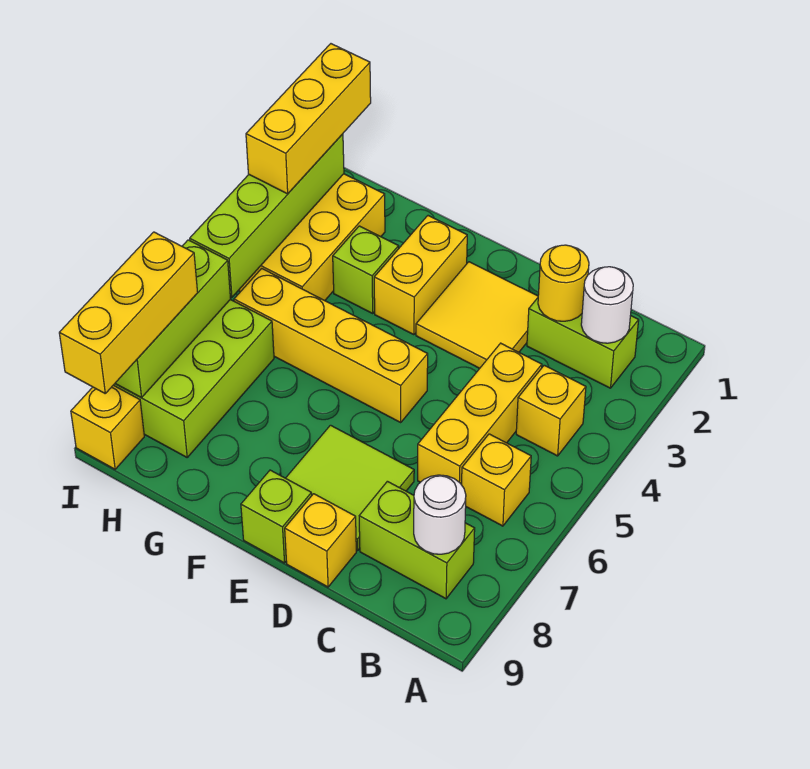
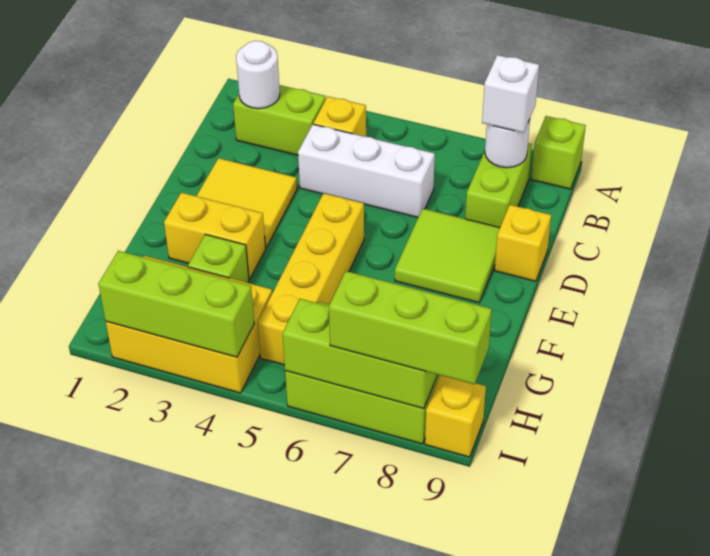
lime brick B2:C2 level 1 -> lime brick B2:B3 level 1
yellow brick B6 level 1 -> none
none -> white brick B8 level 3
yellow round brick C2 level 2 -> none
yellow brick C4:C6 level 1 -> white brick C4:C6 level 1
lime brick E9 level 1 -> lime brick A9 level 1
yellow brick I1:I3 level 3 -> none
lime brick I2:I5 level 2 -> lime brick I2:I4 level 2
yellow brick I7:I9 level 3 -> lime brick I7:I9 level 3

